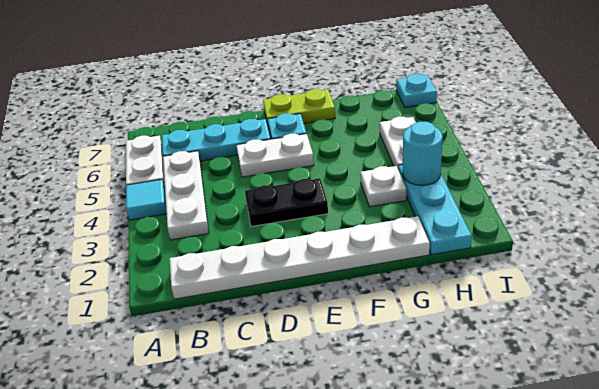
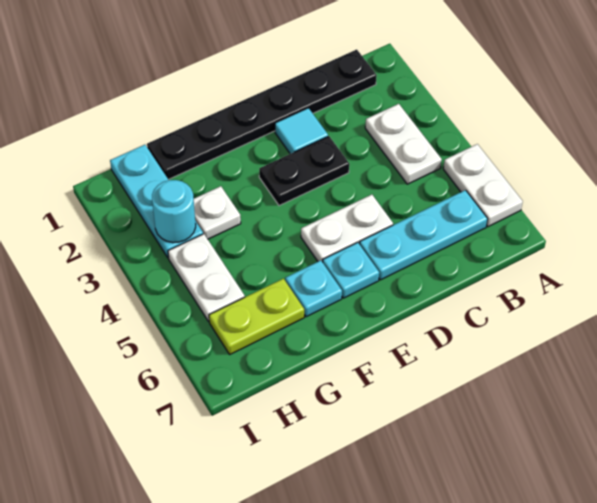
cyan tile A4 level 1 -> cyan tile D2 level 1
white plate B1:G1 level 1 -> black plate B1:G1 level 1
white plate B3:B5 level 1 -> white plate B3:B4 level 1
lime plate E7:F7 level 1 -> lime plate G6:H6 level 1
cyan plate I7 level 1 -> cyan plate F6 level 1

